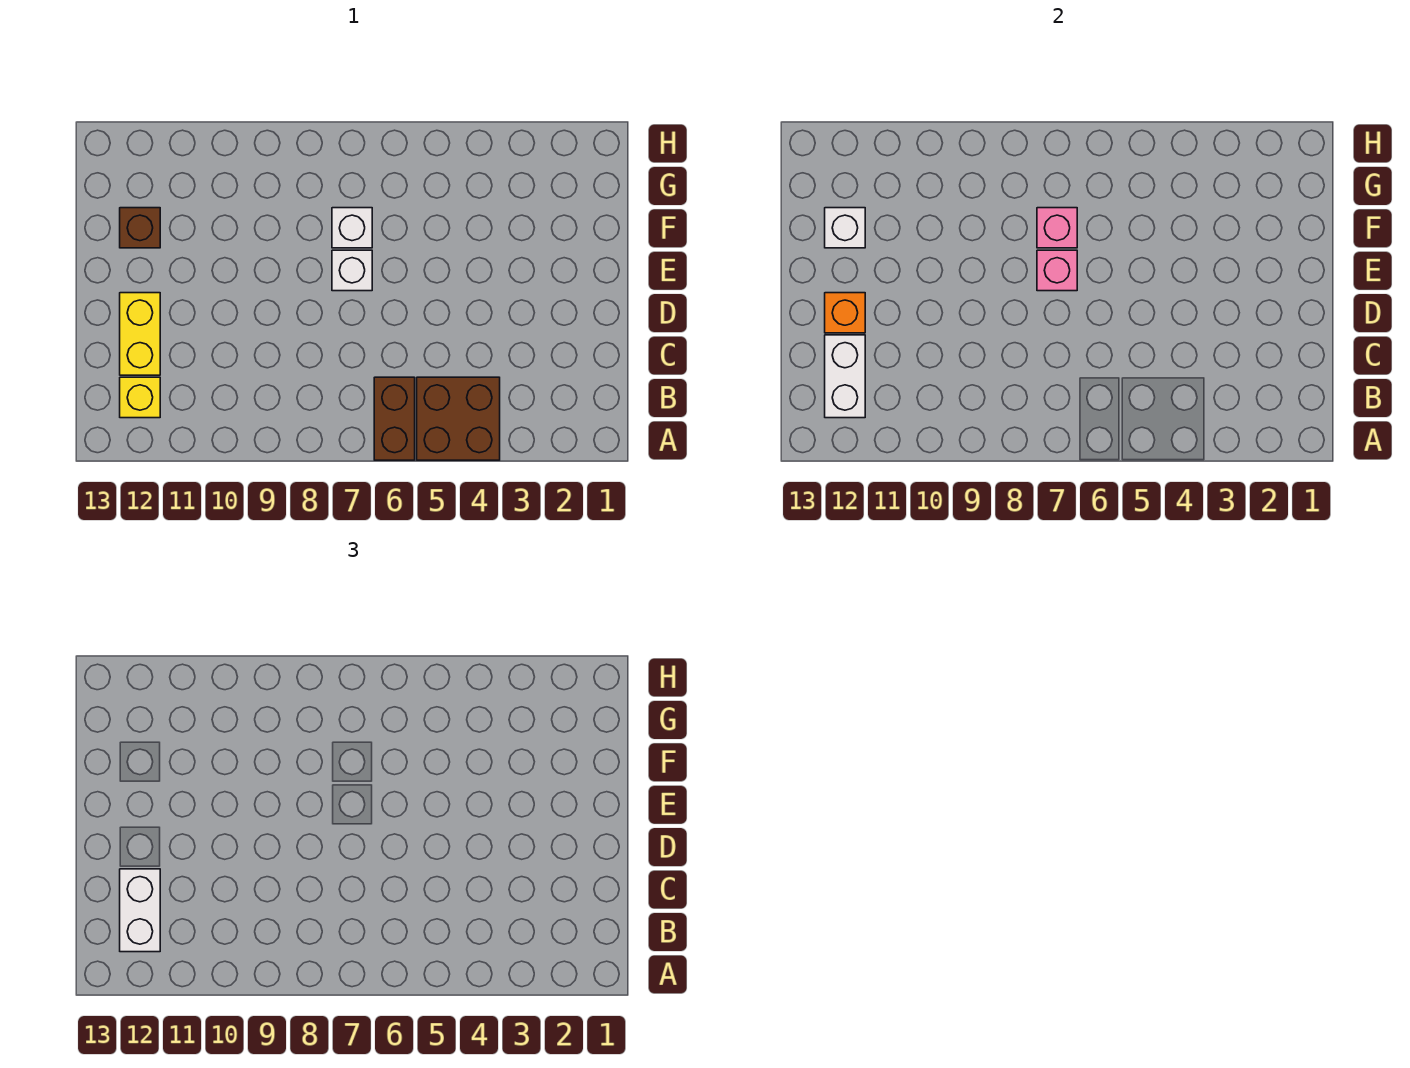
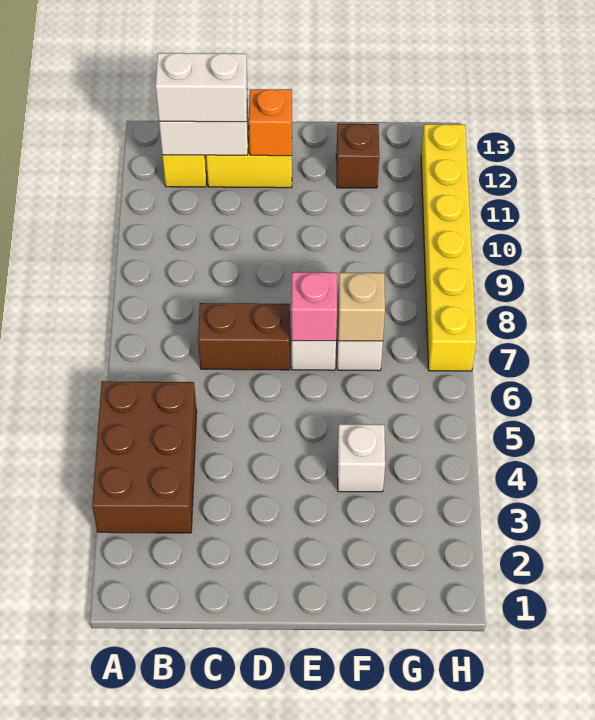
brown brick A4:B5 level 1 -> brown brick A3:B5 level 1
brown brick A6:B6 level 1 -> brown brick C7:D7 level 1
pink brick F7 level 2 -> tan brick F7 level 2
white brick F12 level 2 -> white brick F4 level 1
none -> yellow brick H7:H12 level 1

